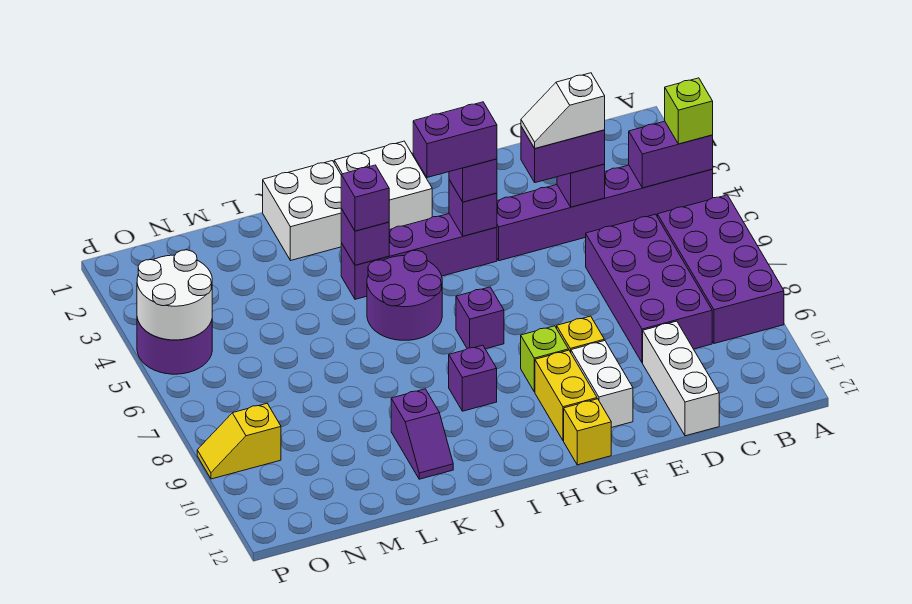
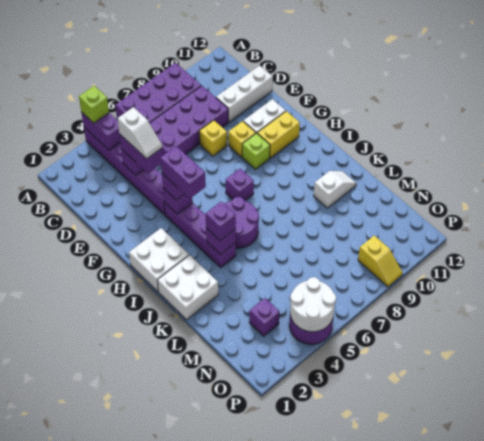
yellow brick G12 level 1 -> yellow brick E8 level 1
purple brick I9 level 1 -> purple brick N3 level 1
purple slope K10:K11 level 1 top 10 -> white slope K10:K11 level 1 top 10

